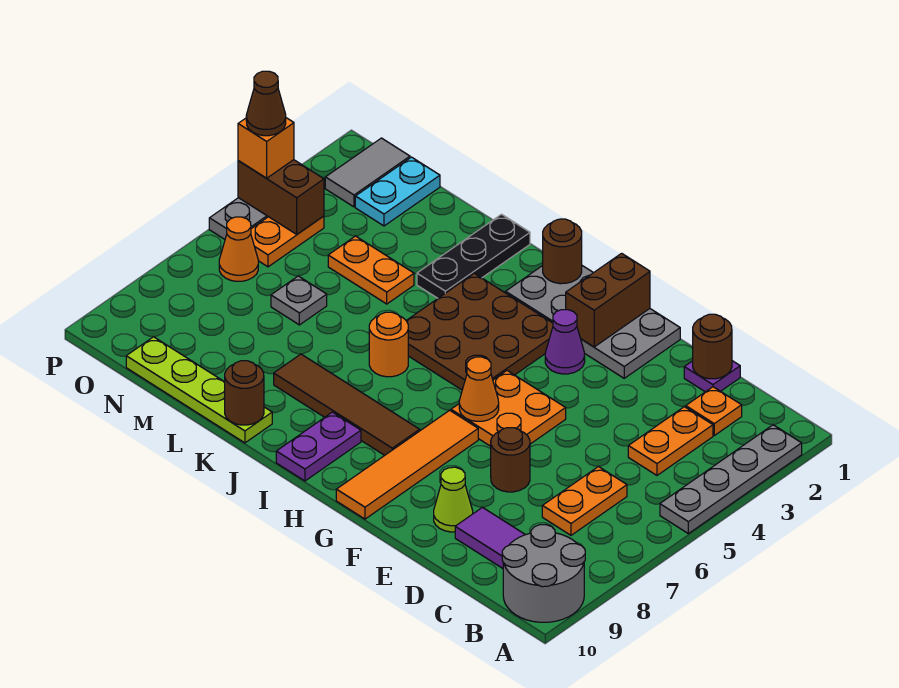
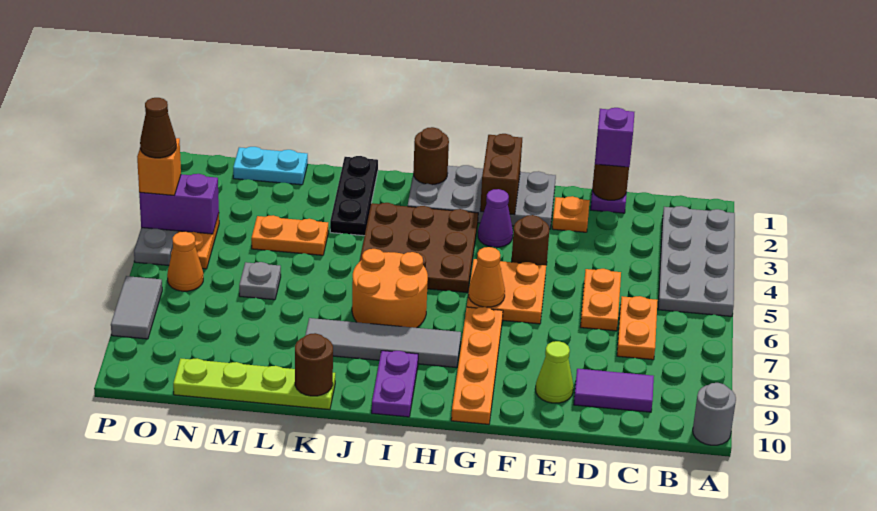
grey plate A2:A5 level 1 -> grey plate A2:B5 level 1
grey round brick A9:B10 level 1 -> grey round brick A10 level 1
orange plate C2 level 1 -> orange plate E2 level 1
orange plate C3:C4 level 1 -> orange plate D5:D6 level 1
none -> purple brick D1 level 3
brown round brick E7 level 1 -> brown round brick F4 level 1
orange tile G7:G10 level 1 -> orange plate G7:G10 level 1
brown tile H8:K8 level 1 -> grey tile H8:K8 level 1
orange round brick J6 level 1 -> orange round brick I6:J7 level 1
cyan plate N1:N2 level 1 -> cyan plate M1:N1 level 1
grey tile O1:O2 level 1 -> grey tile P7:P8 level 1
brown brick O4:P4 level 2 -> purple brick O4:P4 level 2

